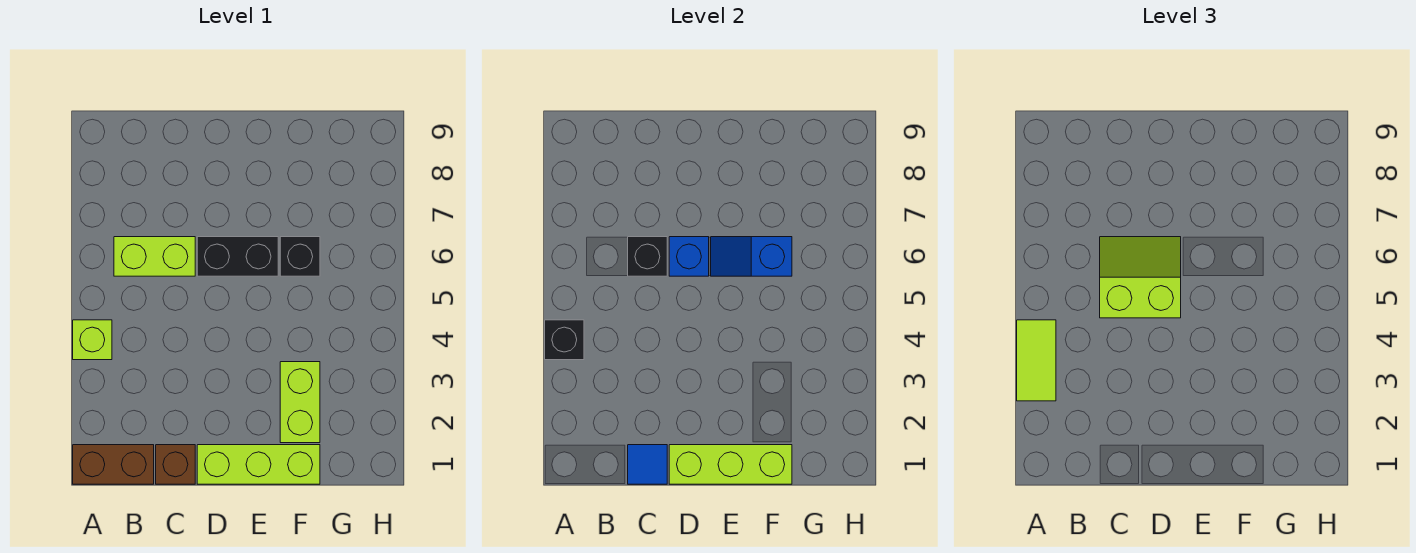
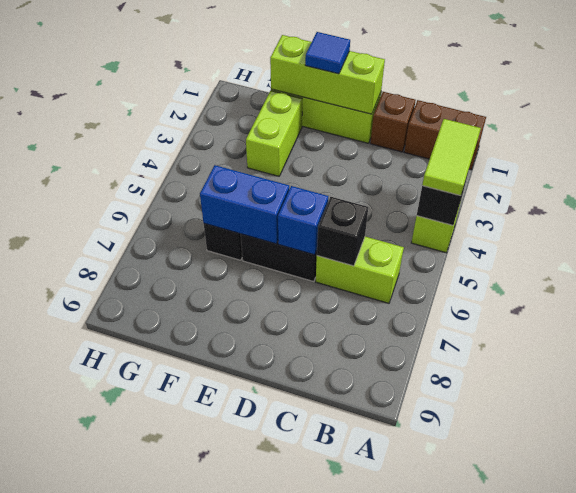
blue tile C1 level 2 -> blue tile E1 level 3
lime slope C5:D6 level 3 top 5 -> none
blue slope E6:F6 level 2 top F -> blue brick E6:F6 level 2

